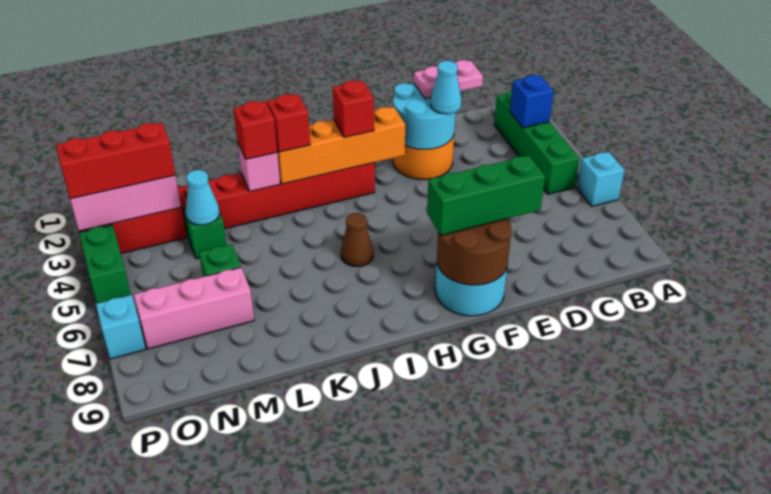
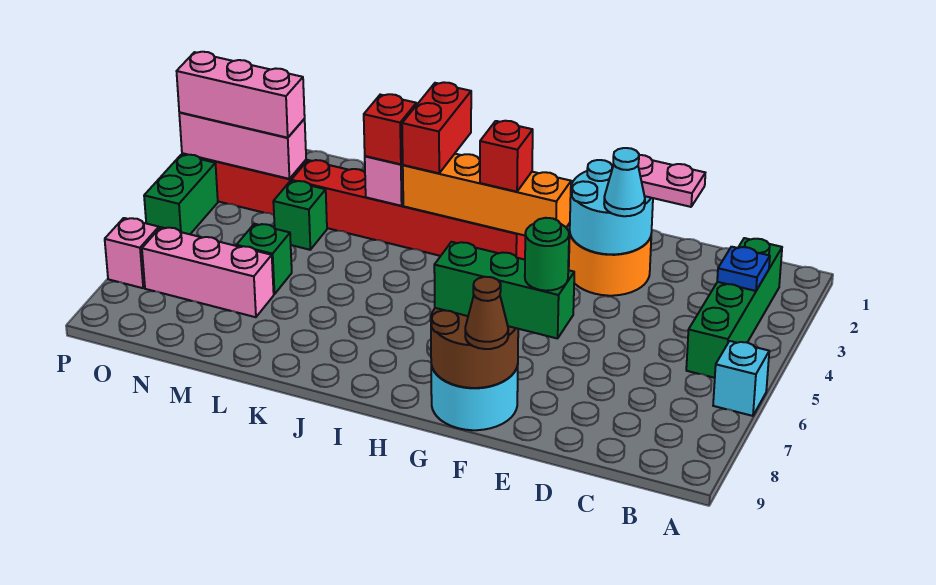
blue brick B3 level 2 -> blue plate B3 level 2
none -> green round brick E8 level 4
brown cone I6 level 1 -> brown cone F9 level 3
red brick J3 level 3 -> red brick J2:J3 level 3
cyan cone M4 level 2 -> none
red brick N3:P3 level 3 -> pink brick N3:P3 level 3
cyan brick P7 level 1 -> pink brick P7 level 1

